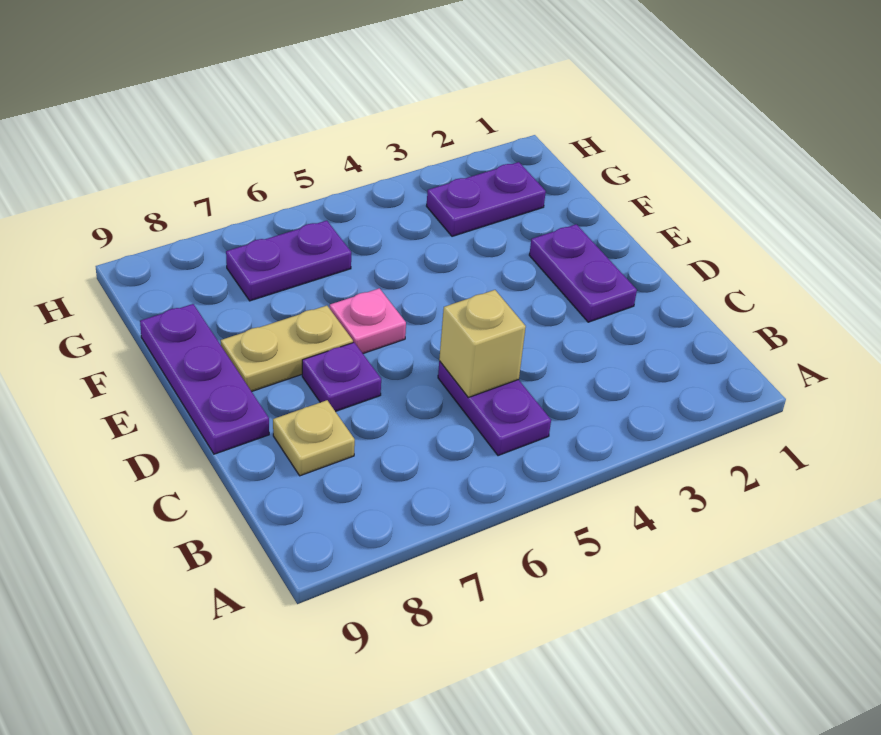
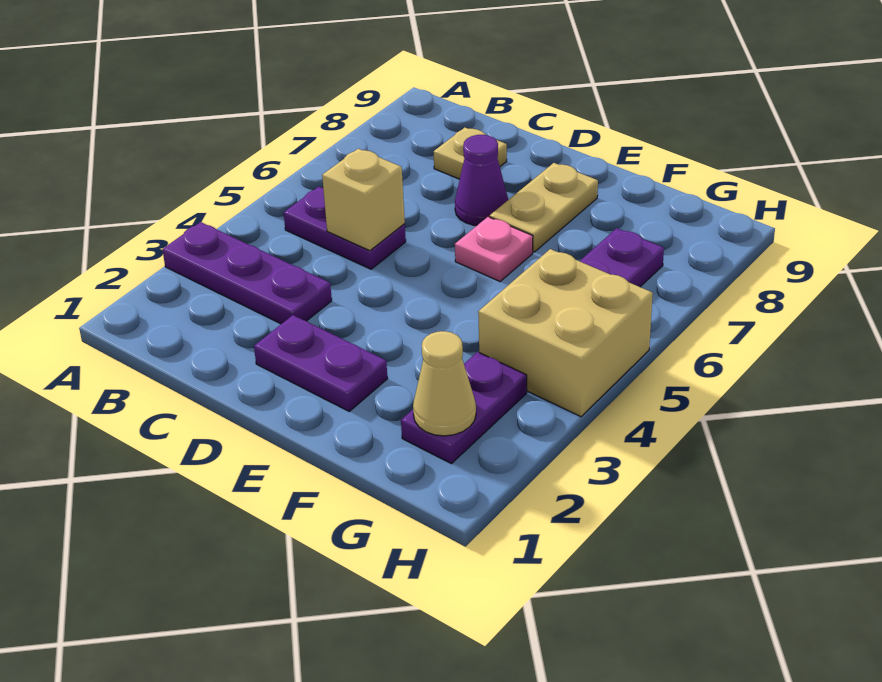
purple plate D7 level 1 -> purple cone D7 level 1
purple plate D9:F9 level 1 -> purple plate A3:C3 level 1
none -> tan cone G2 level 2
none -> tan brick G4:H5 level 1

